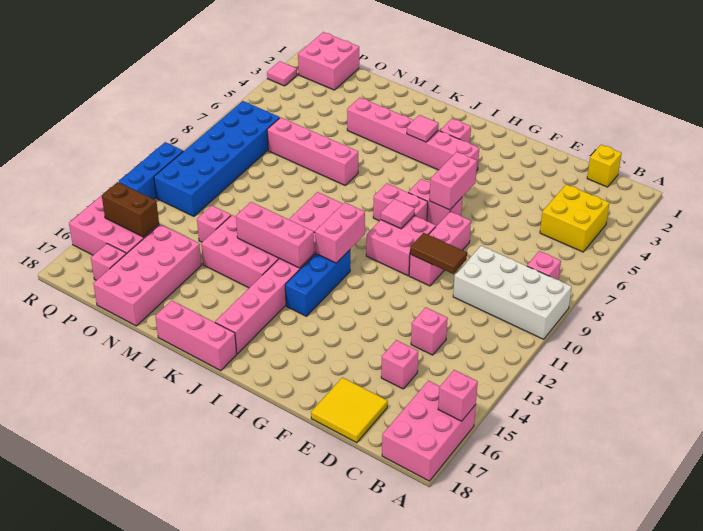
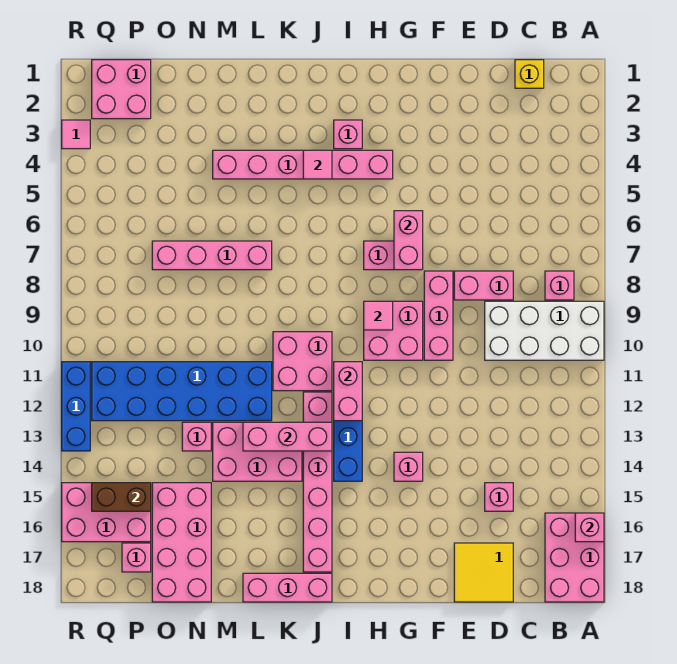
yellow brick B4:C5 level 1 -> none
pink brick D13 level 1 -> pink brick G14 level 1
brown tile E10:F10 level 2 -> none
pink brick H8:I8 level 1 -> pink brick D8:E8 level 1
blue brick P7:Q12 level 1 -> blue brick L11:Q12 level 1

